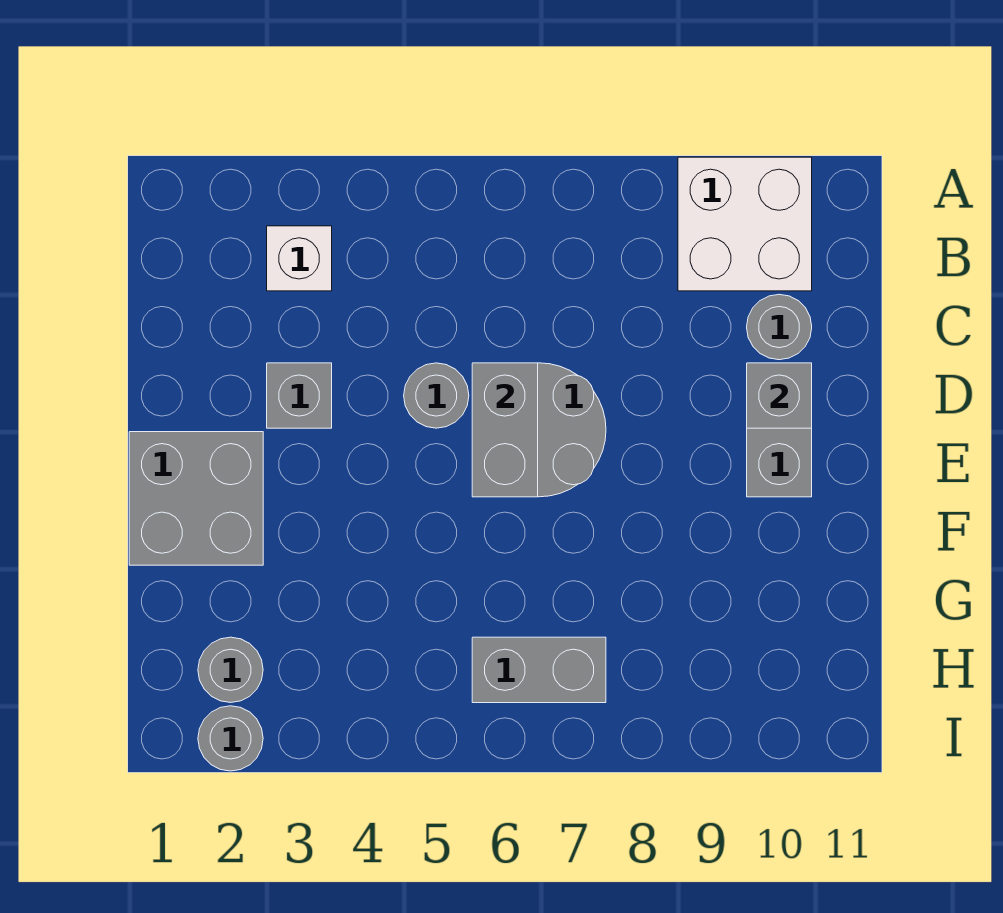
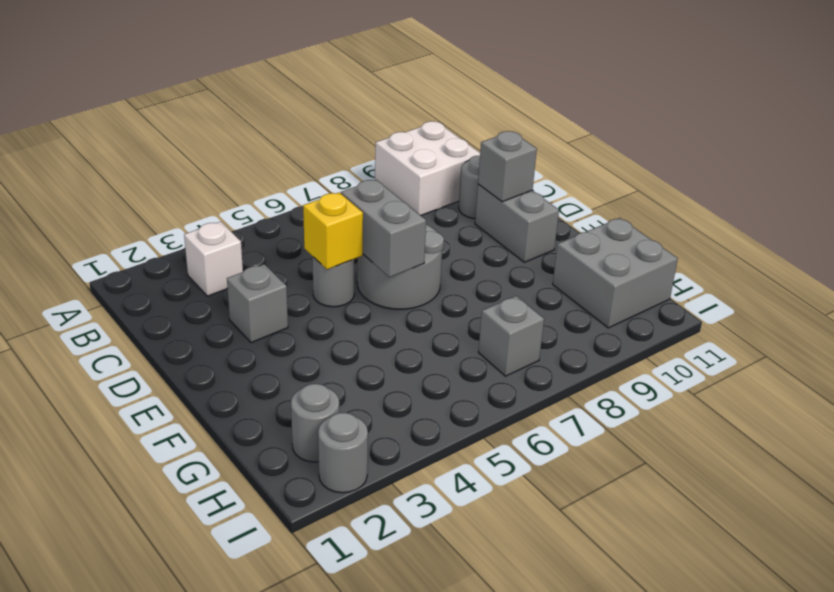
none -> yellow brick D5 level 2
grey brick E1:F2 level 1 -> grey brick G10:H11 level 1
grey brick H6:H7 level 1 -> grey brick H7 level 1

